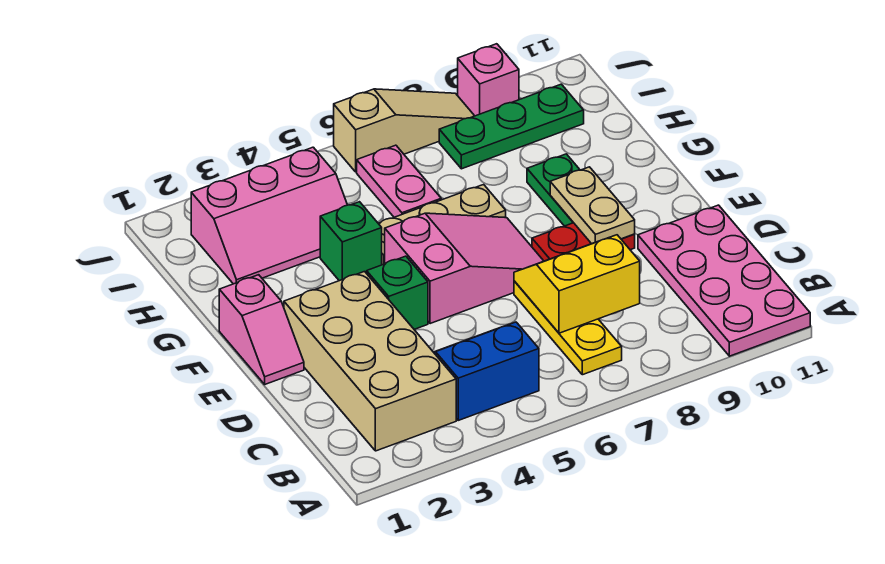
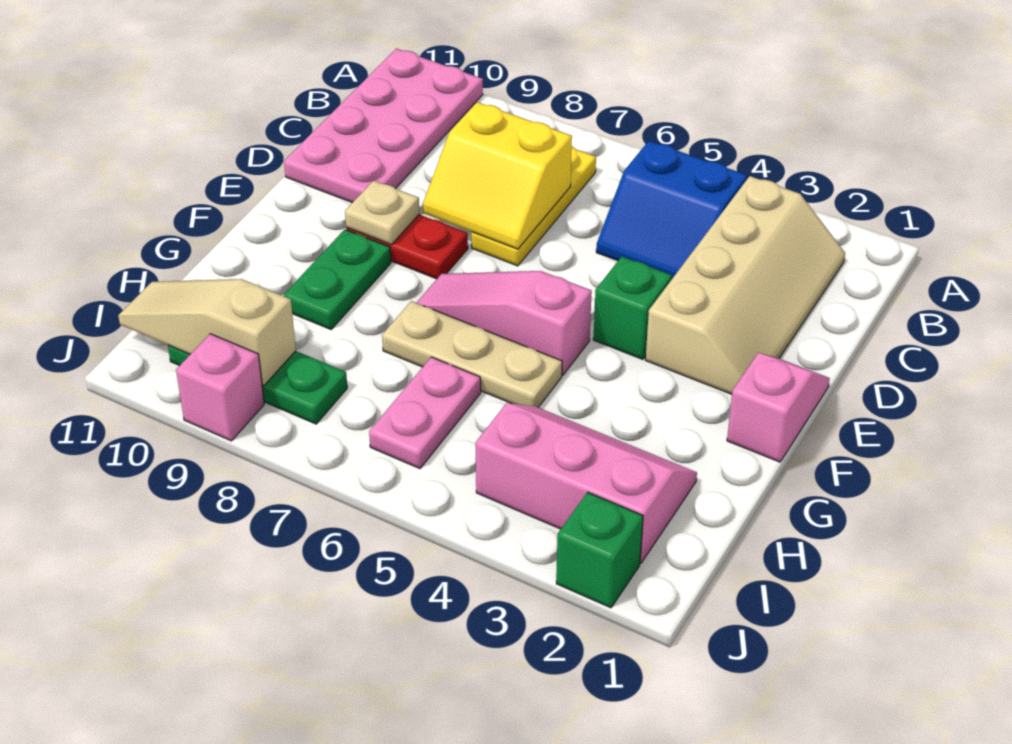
tan brick B2:E3 level 1 -> tan slope B2:E3 level 1 top 3
pink slope E5:F7 level 1 top 5 -> pink slope F5:F7 level 1 top 5
tan plate E9:F9 level 2 -> tan plate E9 level 2
green brick G4 level 1 -> green brick J2 level 1
tan slope J6:J8 level 1 top 6 -> tan slope I9:I11 level 2 top 9

